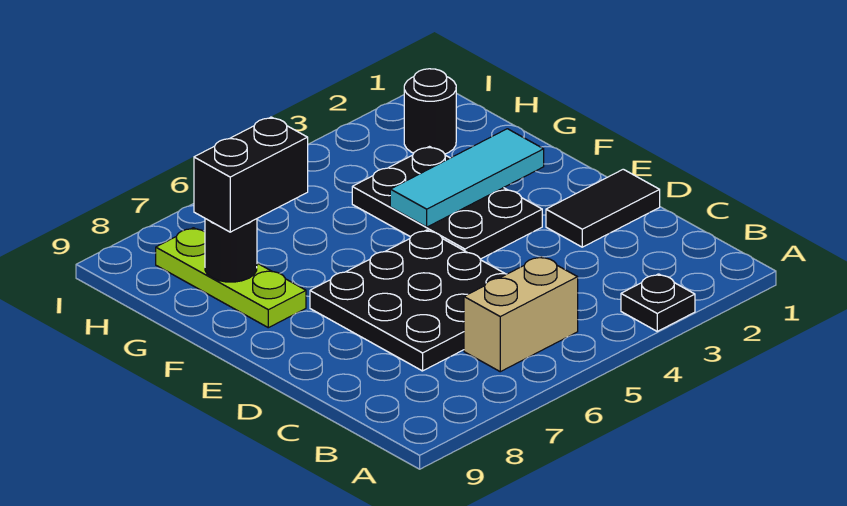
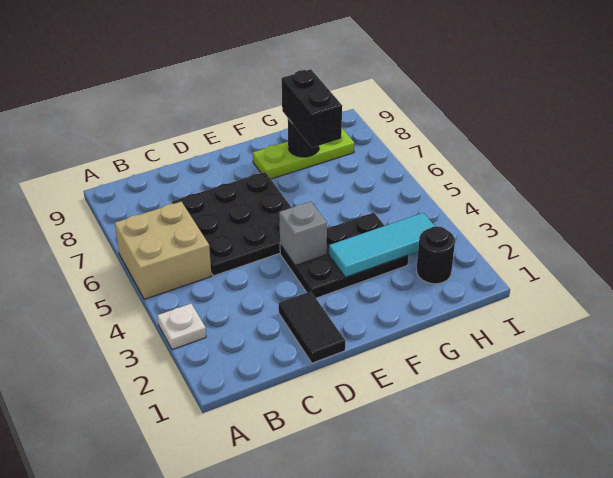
black plate A3 level 1 -> white plate A3 level 1
tan brick B5:B6 level 1 -> tan brick A5:B6 level 1
none -> grey brick E4 level 2
cyan tile F2:F4 level 2 -> cyan tile F3:H3 level 2

